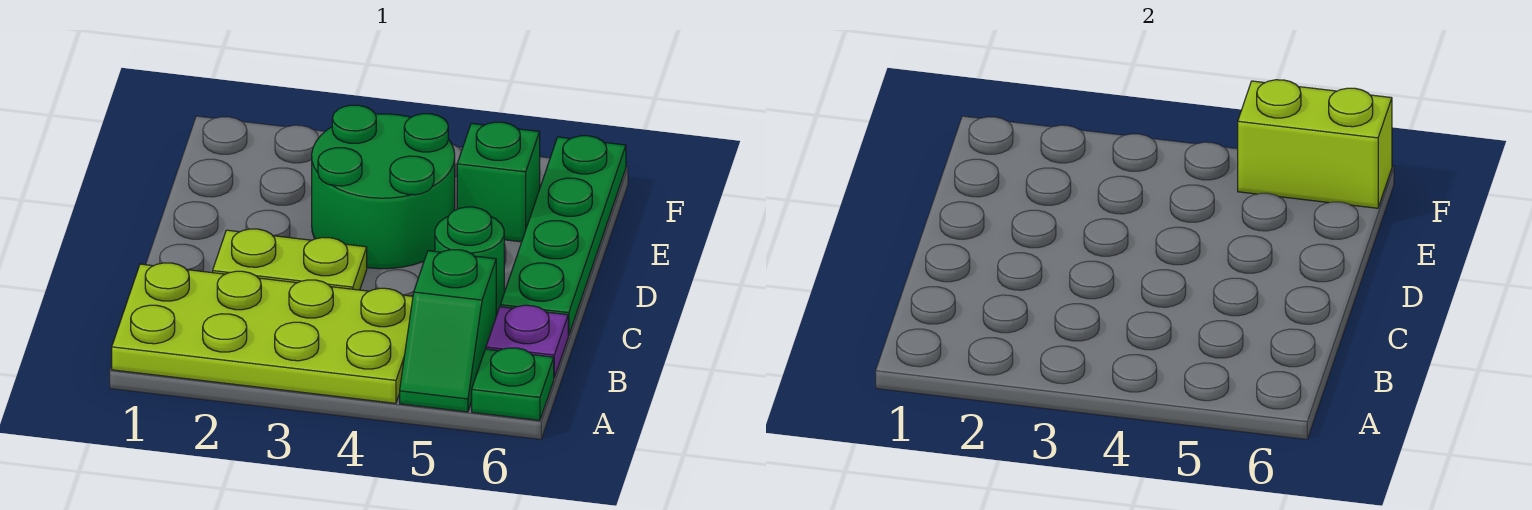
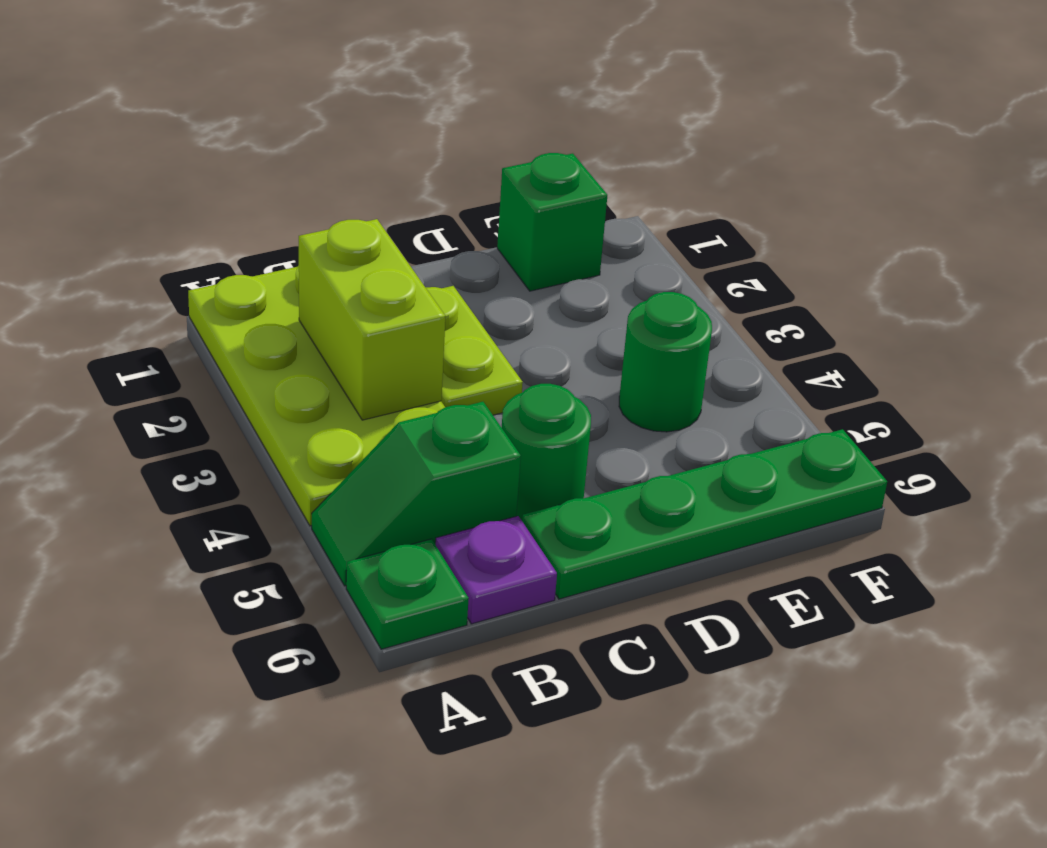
green round brick D3:E4 level 1 -> green round brick E4 level 1
green brick E5 level 1 -> green brick E1 level 1
lime brick F5:F6 level 2 -> lime brick B2:B3 level 2

